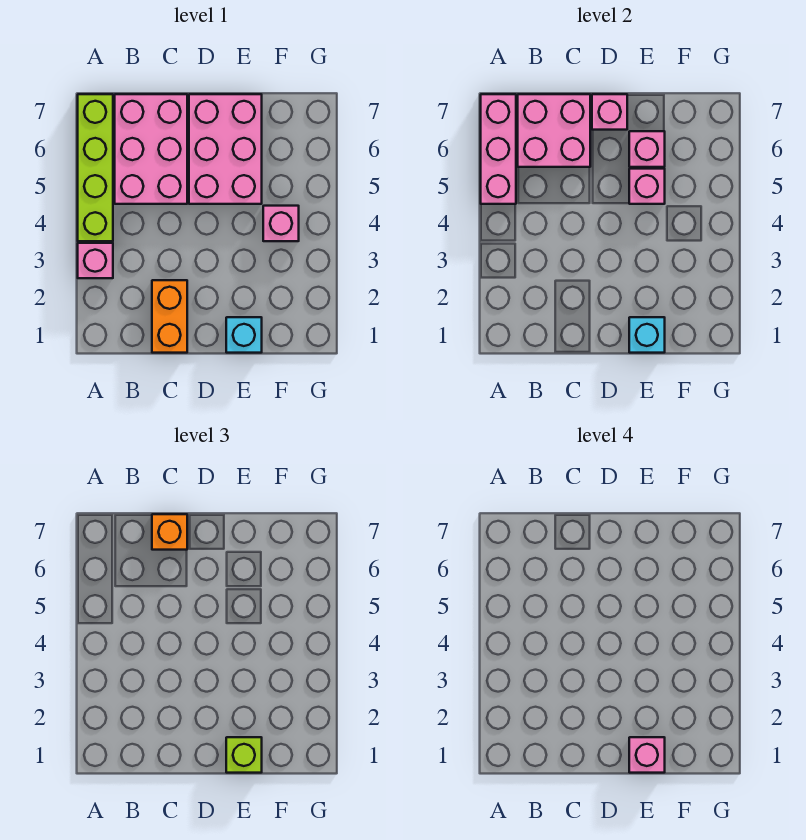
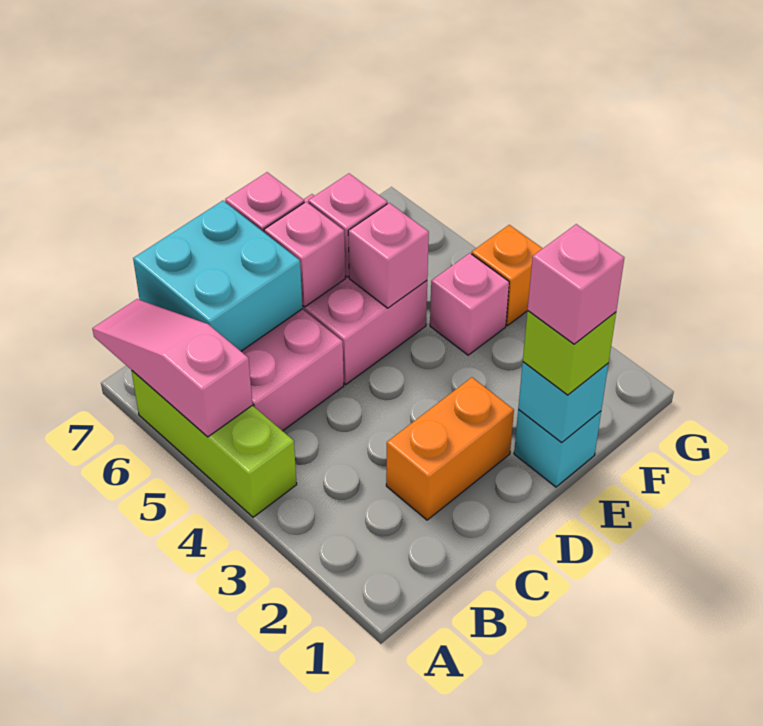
pink brick A3 level 1 -> pink brick D6 level 2
lime brick A4:A7 level 1 -> lime brick A4:A6 level 1
pink brick A5:A7 level 2 -> pink slope A5:A7 level 2 top 5
pink brick B6:C7 level 2 -> cyan brick B6:C7 level 2
orange brick C1:C2 level 1 -> orange brick C2:D2 level 1
orange brick C7 level 3 -> orange brick G4 level 1

